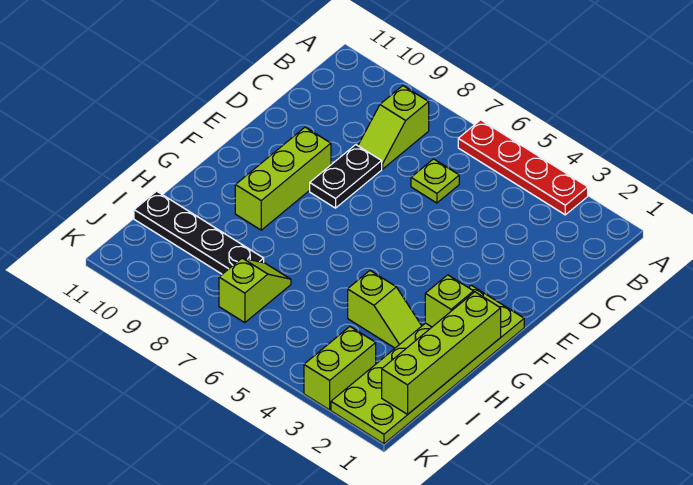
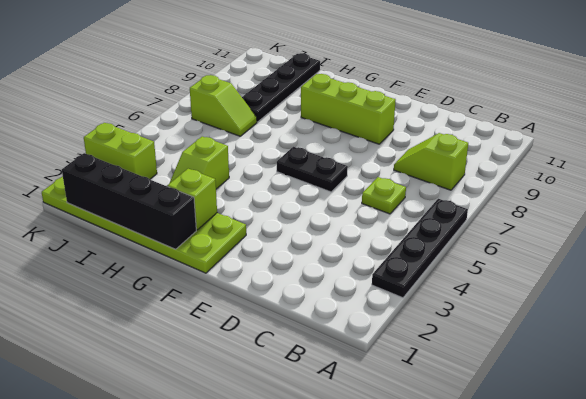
red plate A3:A6 level 1 -> black plate A3:A6 level 1
black plate D8:E8 level 1 -> black plate E6:F6 level 1
lime brick G1:J1 level 2 -> black brick G1:J1 level 2

